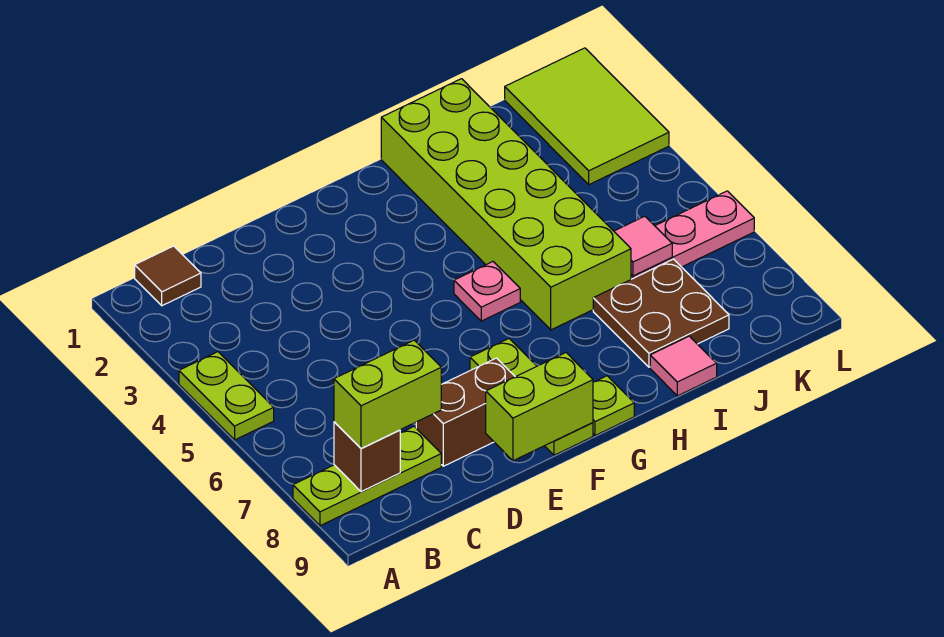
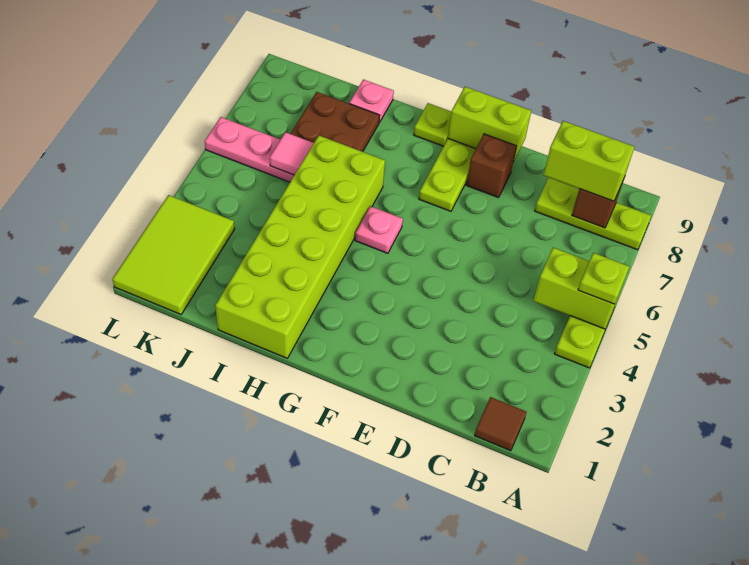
none -> lime brick A5:B5 level 2
none -> lime plate A5 level 3
brown brick D8:E8 level 1 -> brown brick E8 level 1
pink tile I9 level 1 -> pink plate I9 level 1

